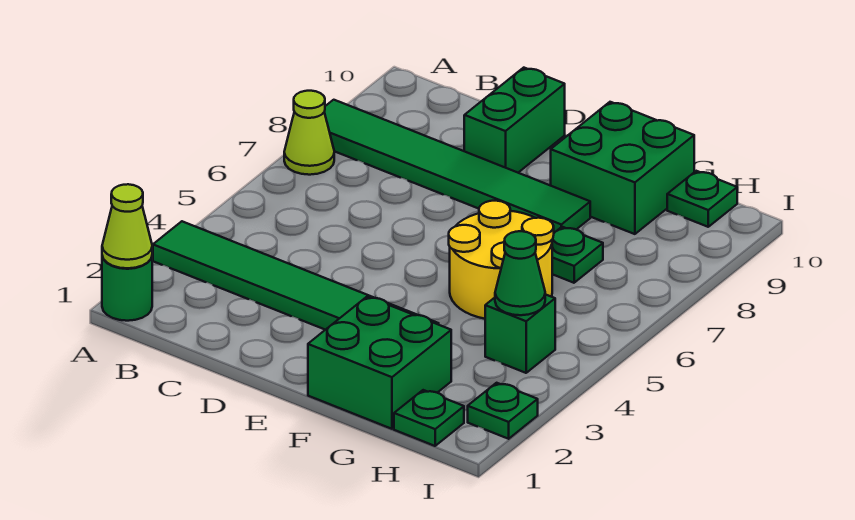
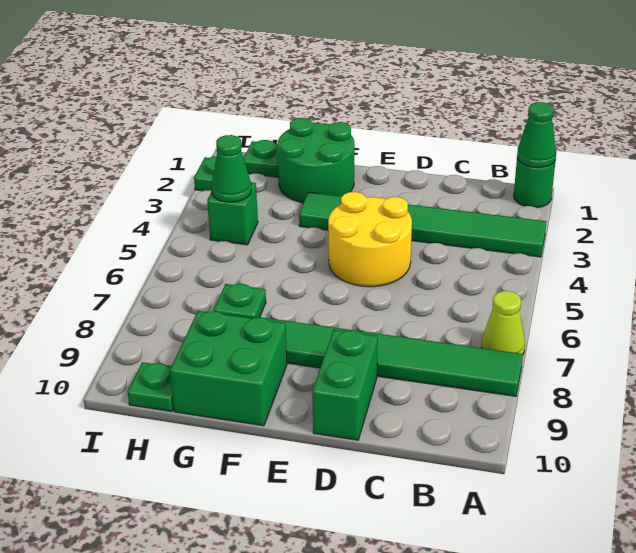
lime cone A1 level 2 -> green cone A1 level 2
green brick F1:G2 level 1 -> green round brick F1:G2 level 1
yellow round brick F5:G6 level 1 -> yellow round brick D4:E5 level 1

